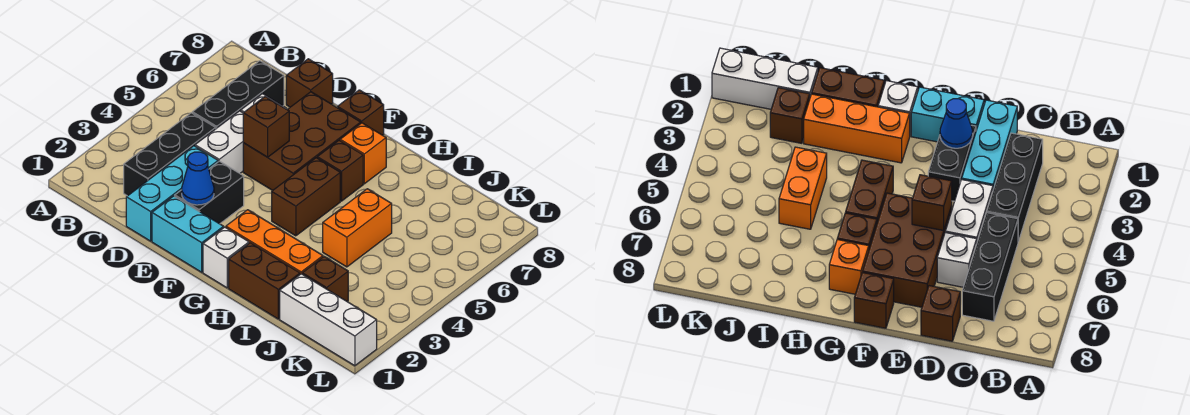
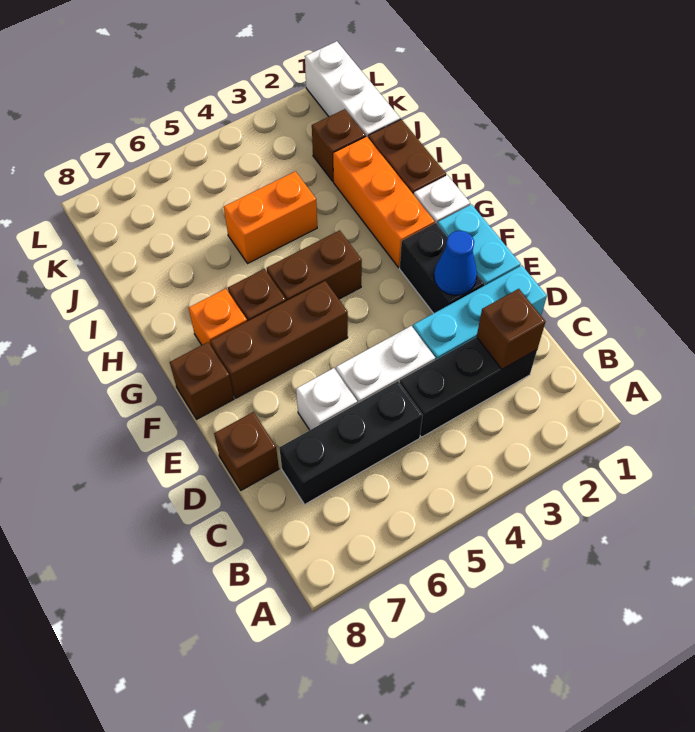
black brick E2:E3 level 1 -> black brick E2:F2 level 1
brown brick E5:F7 level 1 -> brown brick F5:F7 level 1
brown brick E5 level 2 -> brown brick C2 level 2

